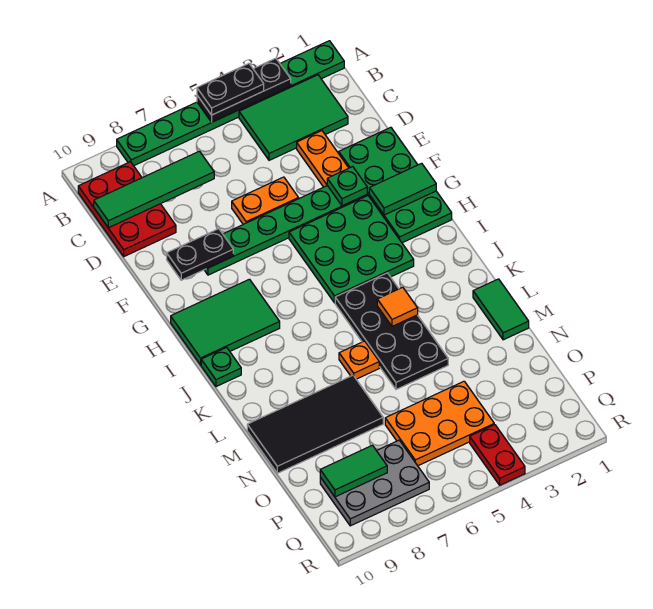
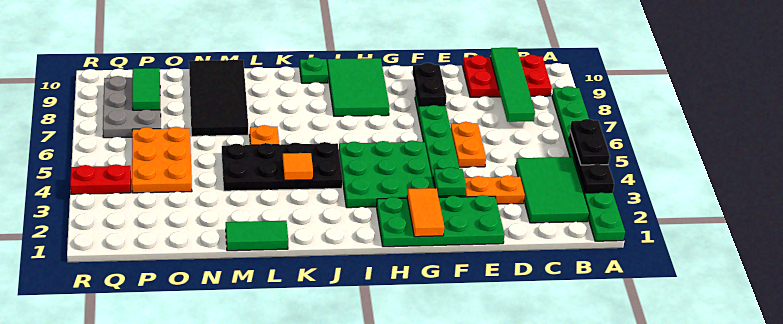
green tile G1:G2 level 2 -> orange tile G1:G2 level 2

